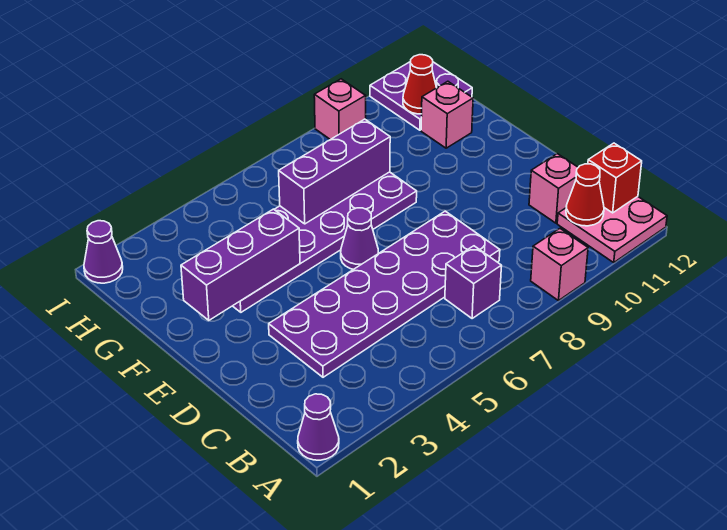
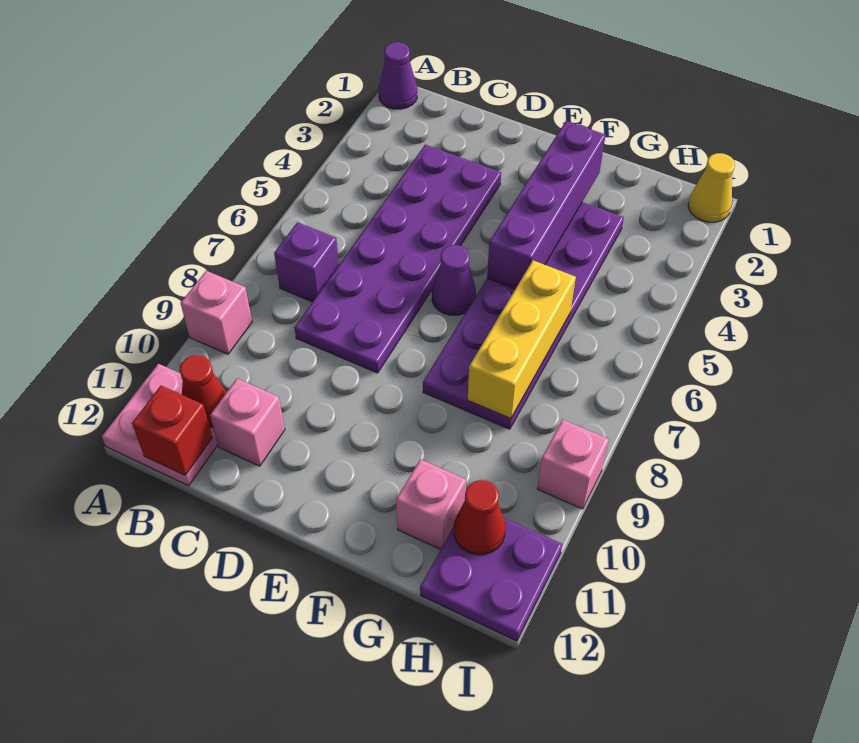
purple brick F2:F4 level 2 -> purple brick F2:F5 level 2
purple brick G6:G8 level 2 -> yellow brick G6:G8 level 2
purple cone I1 level 1 -> yellow cone I1 level 1

